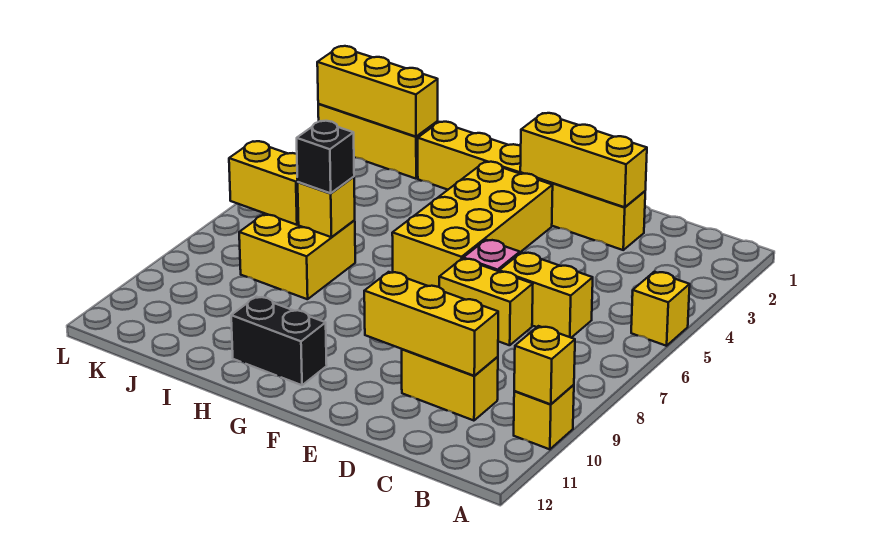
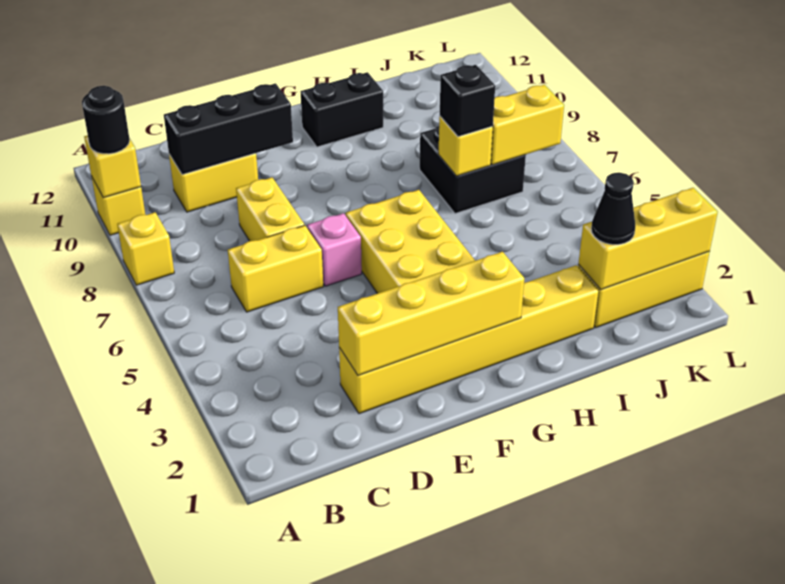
yellow brick A5 level 1 -> yellow brick A8 level 1
none -> black round brick A10 level 3
yellow brick C10:E10 level 2 -> black brick C10:E10 level 2
yellow brick D2:F2 level 2 -> yellow brick D2:G2 level 2
yellow brick D7:E7 level 1 -> yellow brick D7:D8 level 1
yellow brick I7:J8 level 1 -> black brick I7:J8 level 1
none -> black cone J2 level 3

